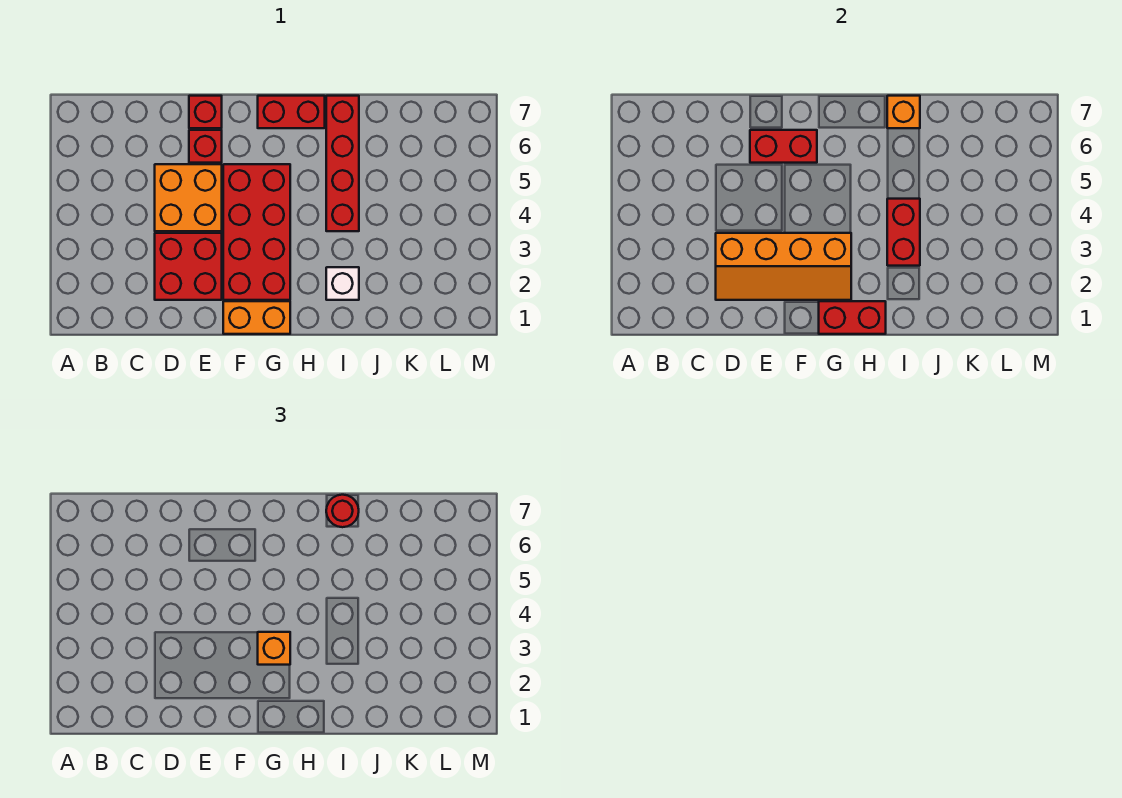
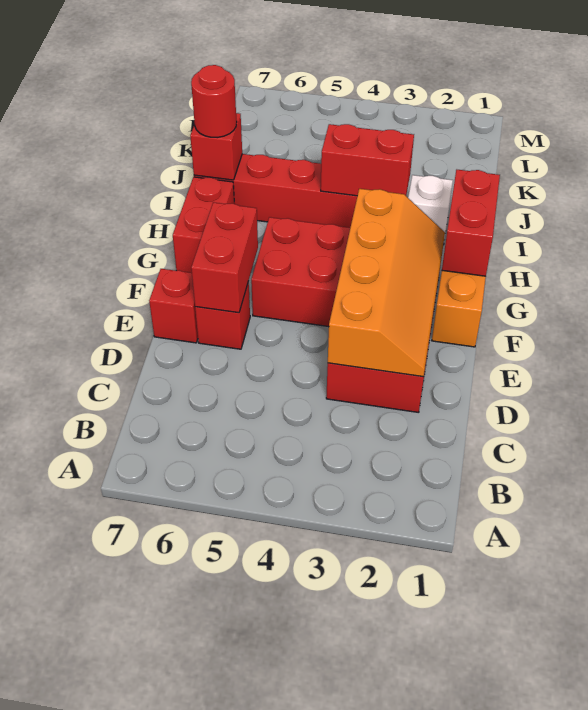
orange brick D4:E5 level 1 -> none
orange brick G3 level 3 -> none
orange brick I7 level 2 -> red brick I7 level 2

